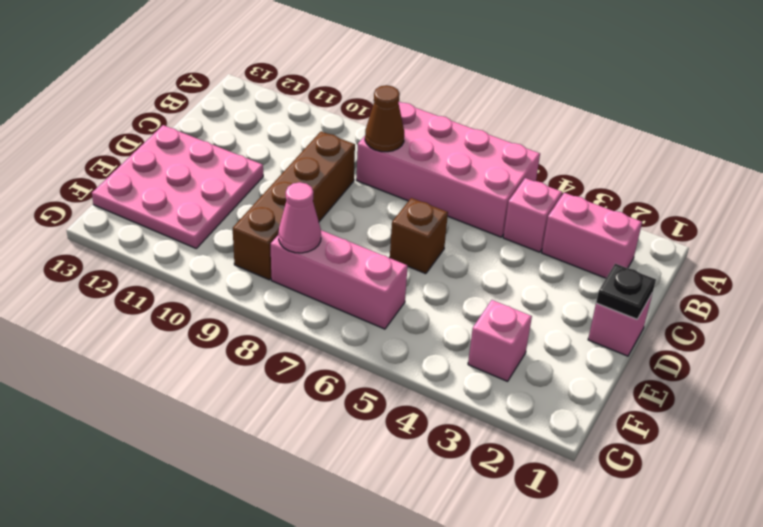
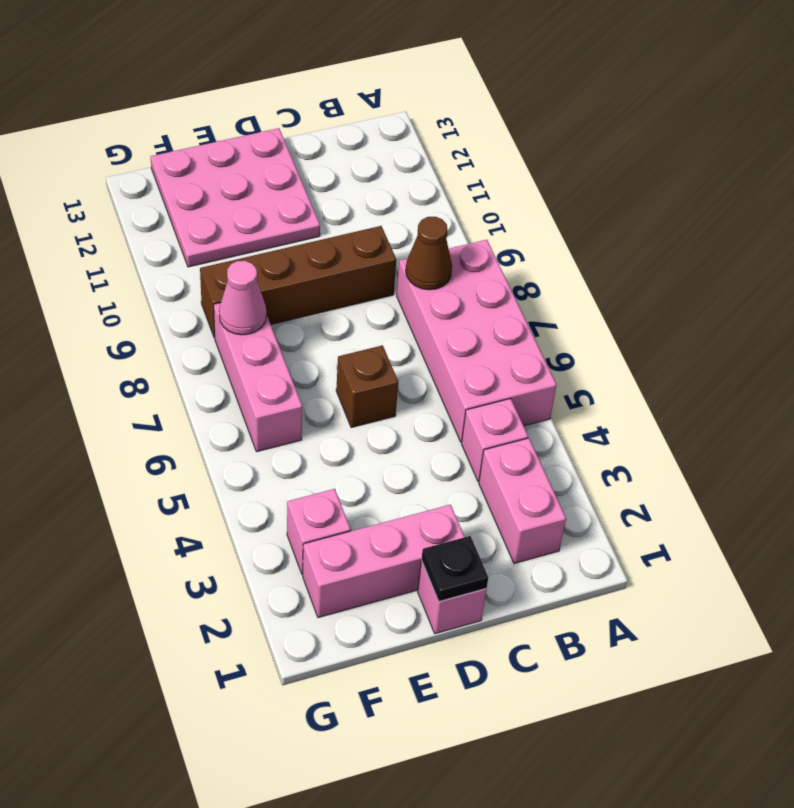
none -> pink brick D2:F2 level 1

